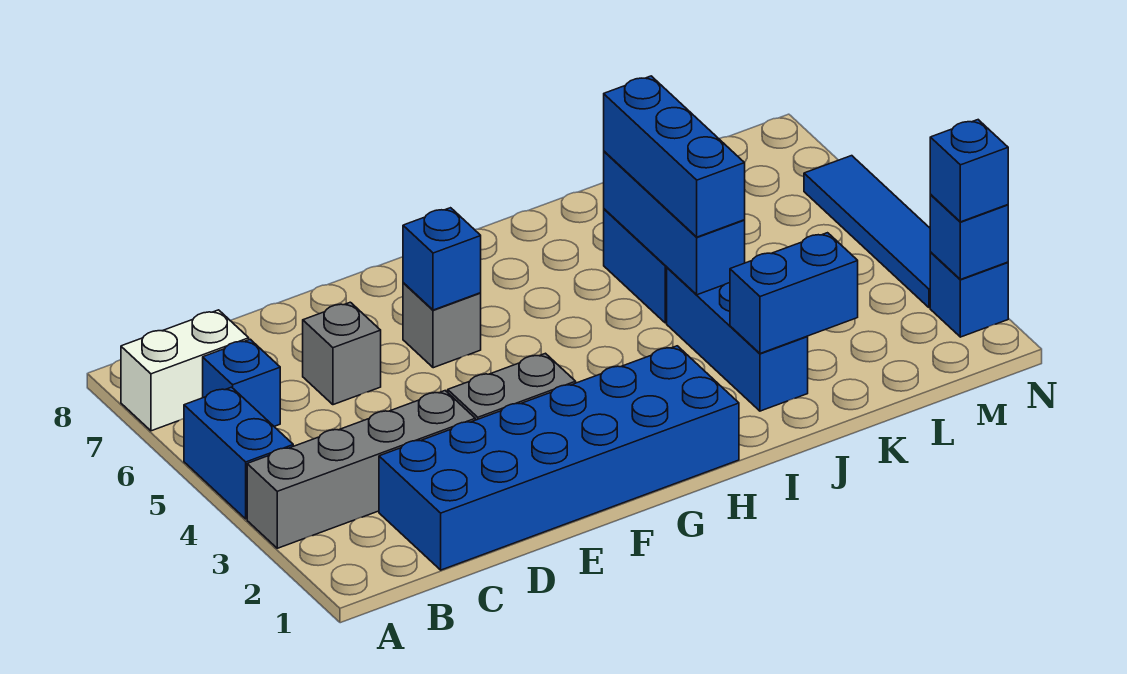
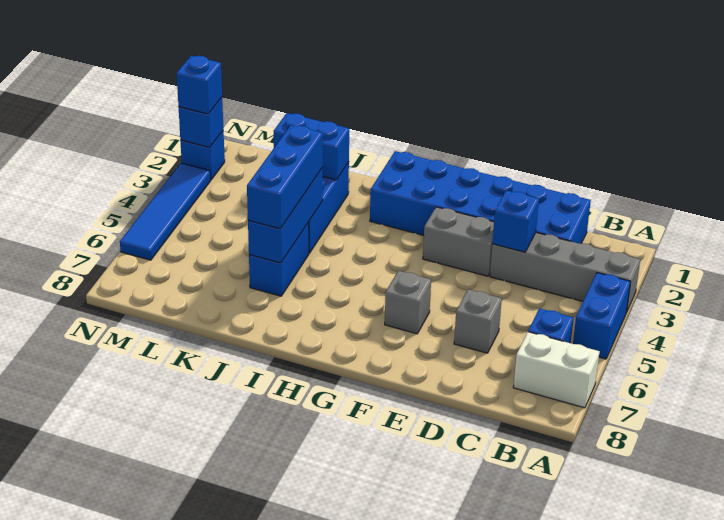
blue brick F6 level 2 -> blue brick D3 level 2

